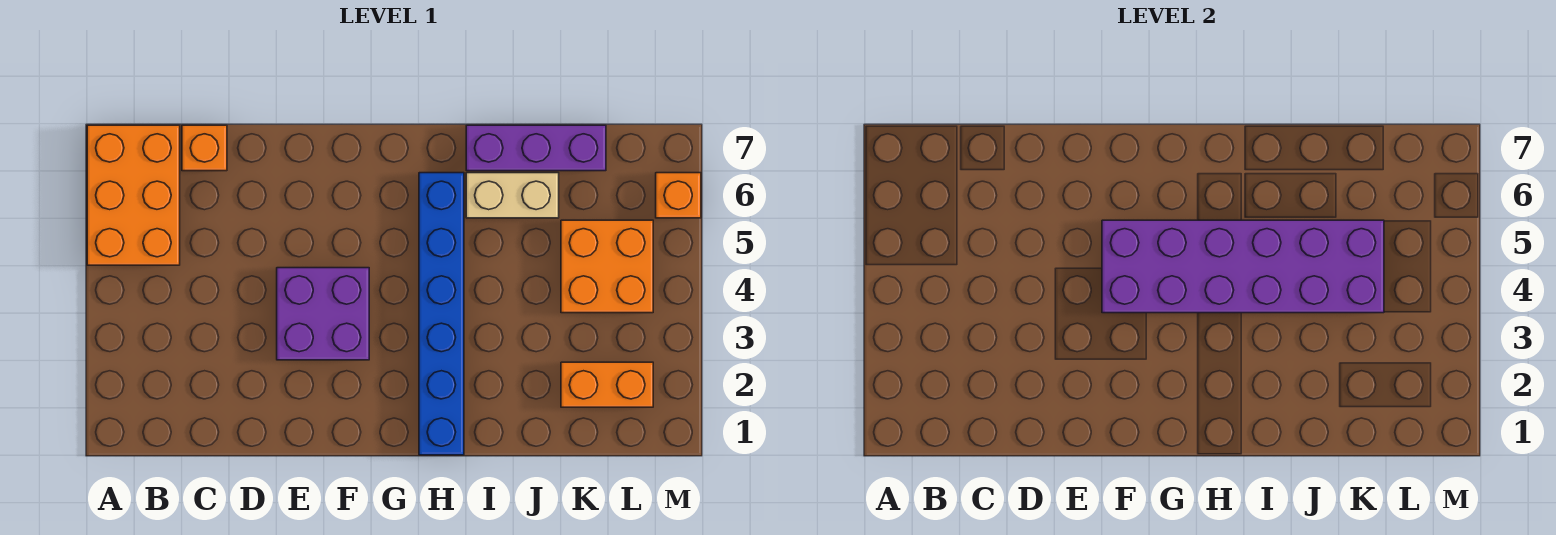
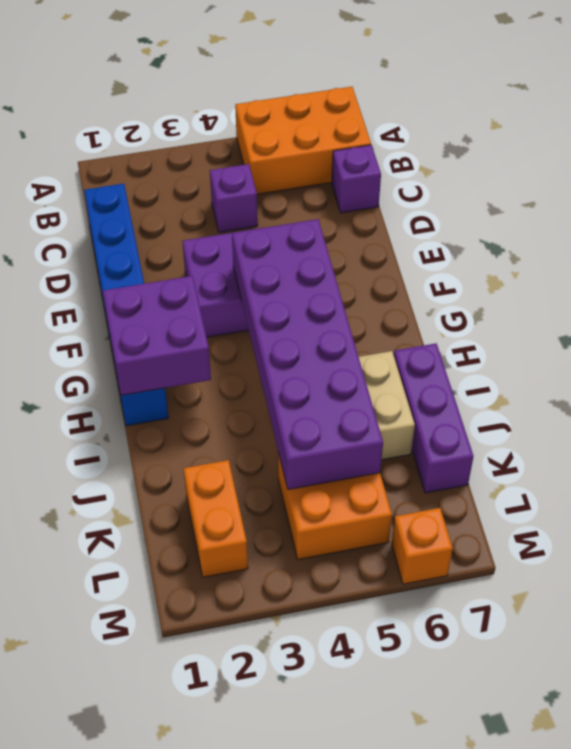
none -> purple brick C4 level 1
orange brick C7 level 1 -> purple brick C7 level 1
none -> purple brick G1:H2 level 2
blue brick H1:H6 level 1 -> blue brick C1:H1 level 1

